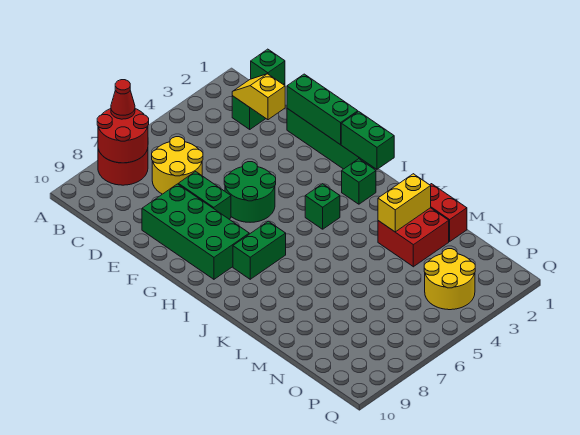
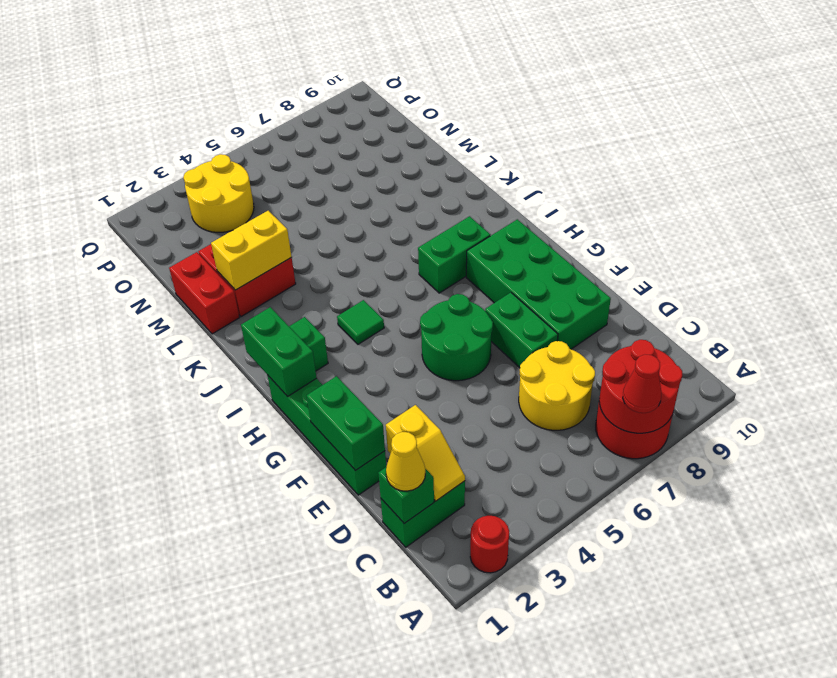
none -> red round brick A2 level 1
none -> yellow cone C1 level 3
green brick E1:G1 level 2 -> green brick E1:F1 level 2
green brick I4 level 1 -> green tile I4 level 1

